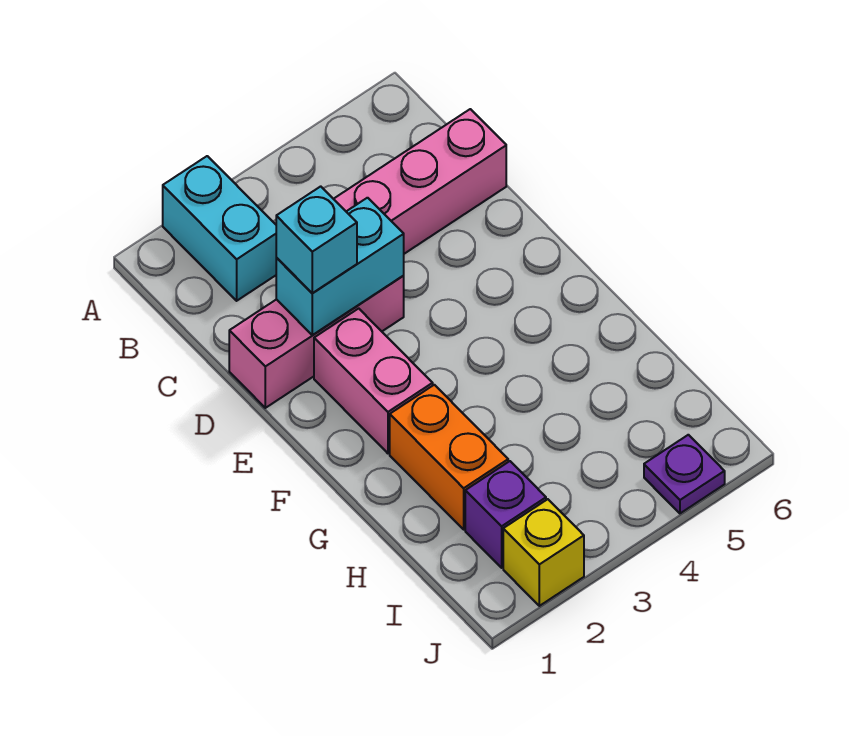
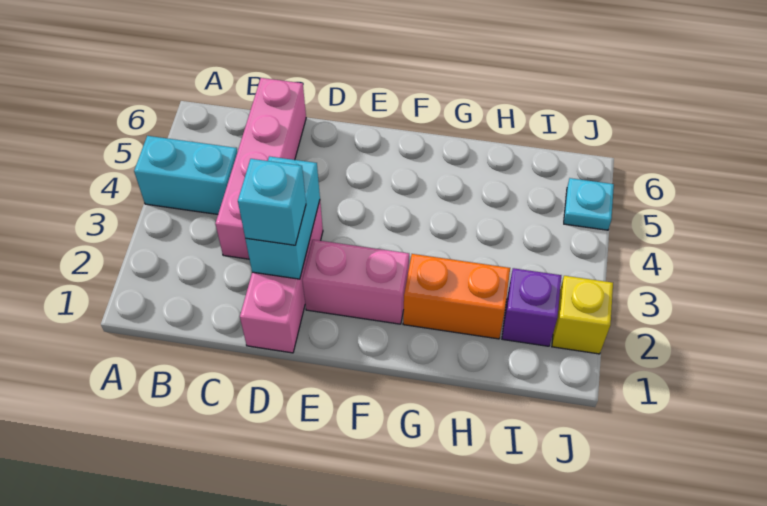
cyan brick A2:B2 level 1 -> cyan brick A4:B4 level 1
purple plate J5 level 1 -> cyan plate J5 level 1

